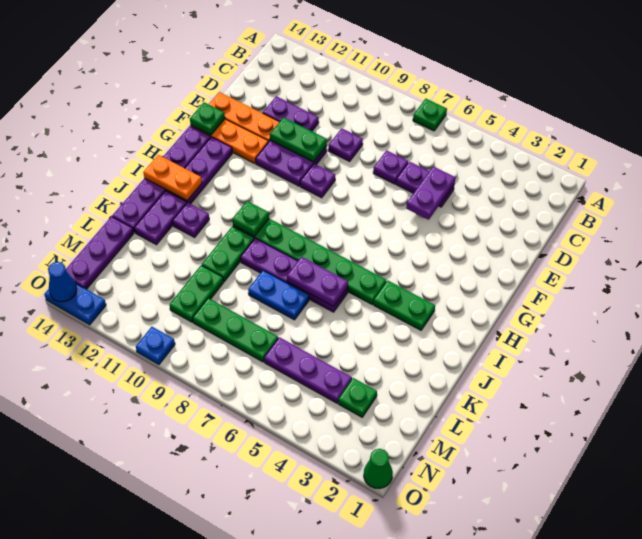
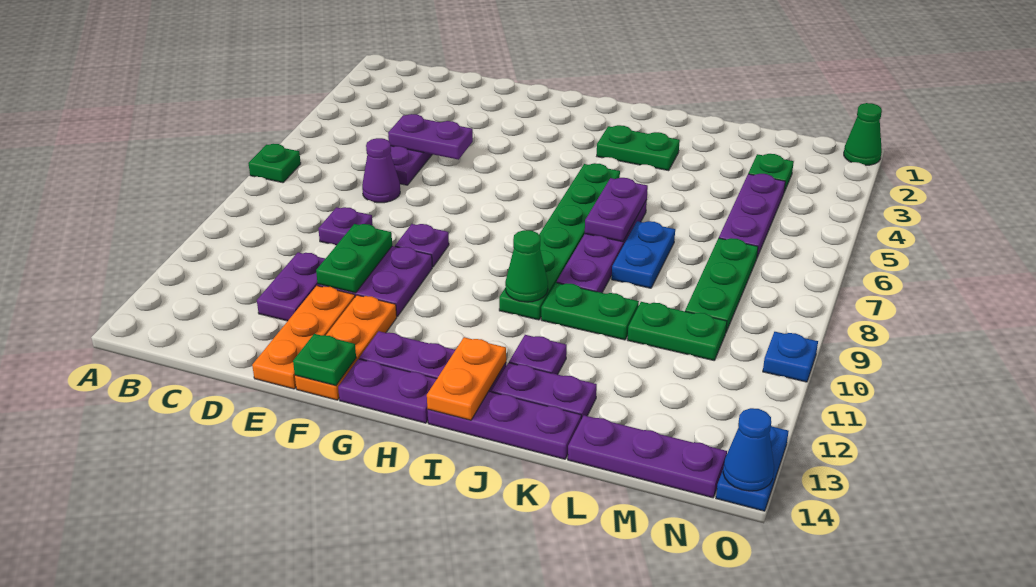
purple plate D7 level 1 -> purple cone D7 level 1
green plate I3:I4 level 1 -> green plate I3:J3 level 1
green plate I10 level 2 -> green cone I10 level 2

